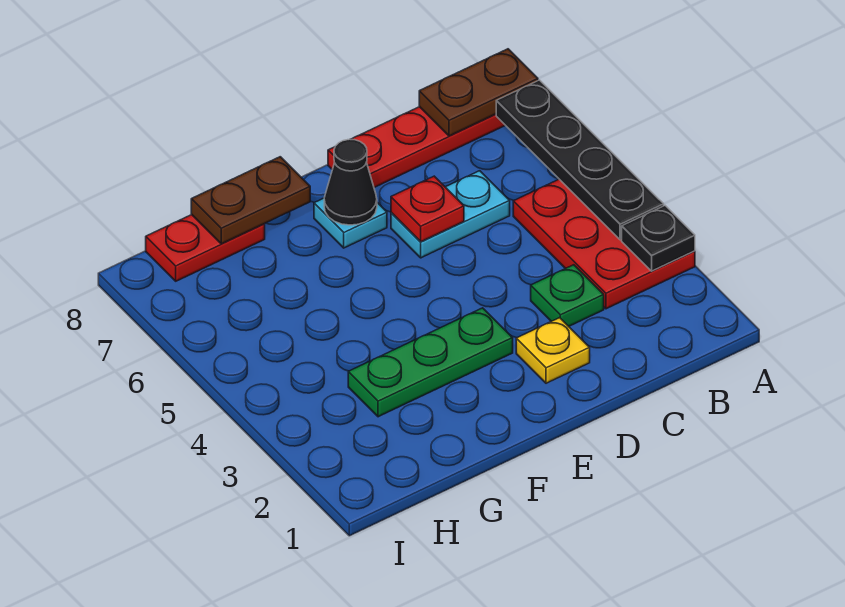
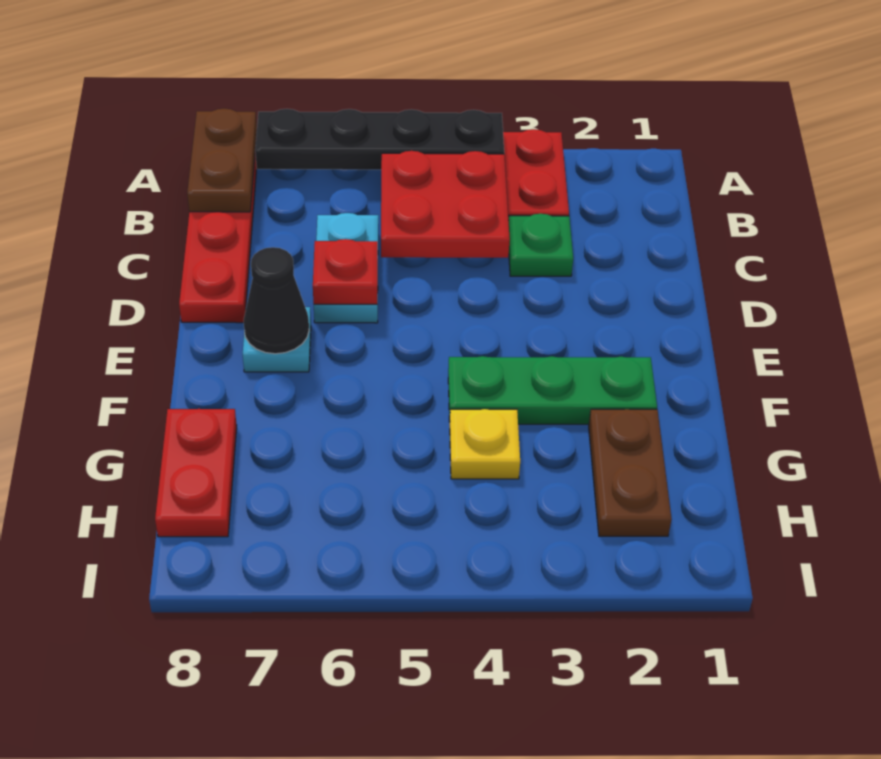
black plate A3 level 2 -> none
none -> red plate B4:C5 level 2
yellow plate D2 level 1 -> yellow plate G4 level 1
green plate E3:G3 level 1 -> green plate F2:F4 level 1
brown plate F8:G8 level 2 -> brown plate G2:H2 level 1

